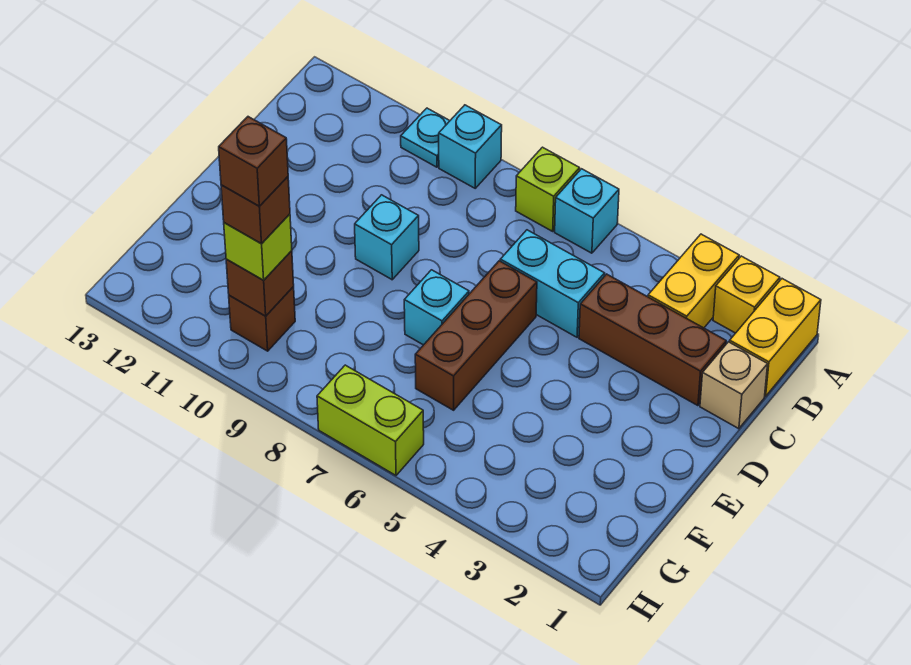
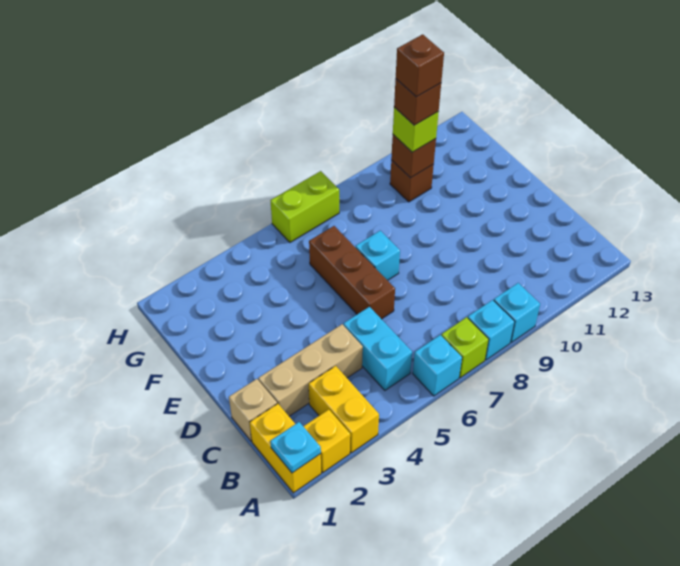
cyan plate A10 level 1 -> cyan plate A1 level 2
brown brick C2:C4 level 1 -> tan brick C2:C4 level 1
cyan brick C5:C6 level 1 -> cyan brick B5:C5 level 1
cyan brick D9 level 1 -> cyan brick A8 level 1

